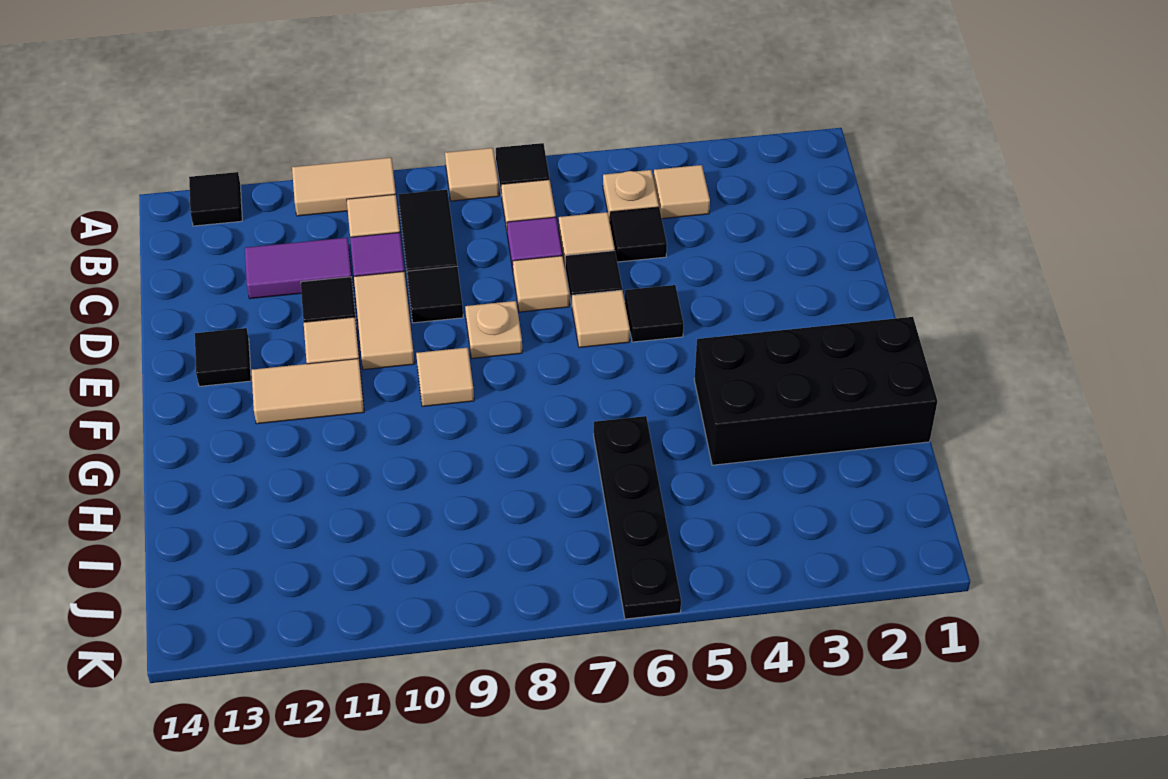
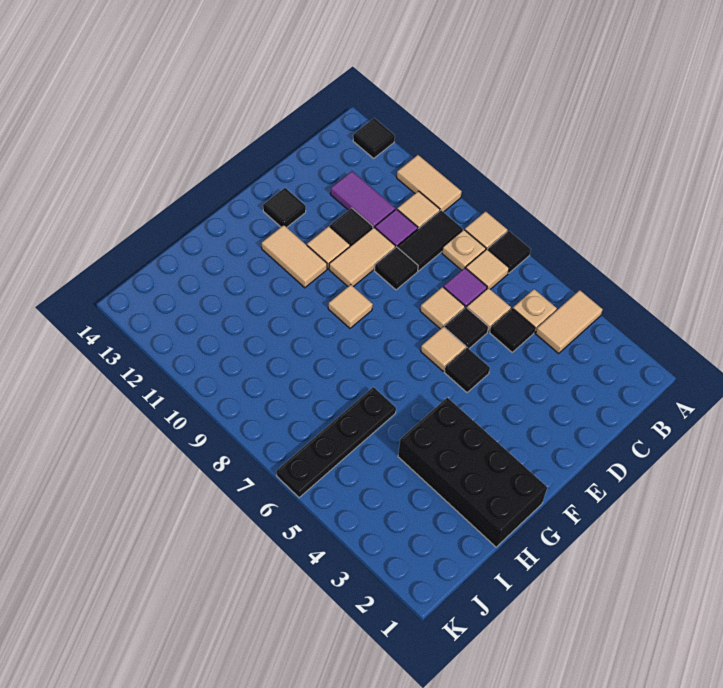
tan tile B4 level 1 -> tan tile A4:B4 level 1
tan plate E8 level 1 -> tan plate B8 level 1

